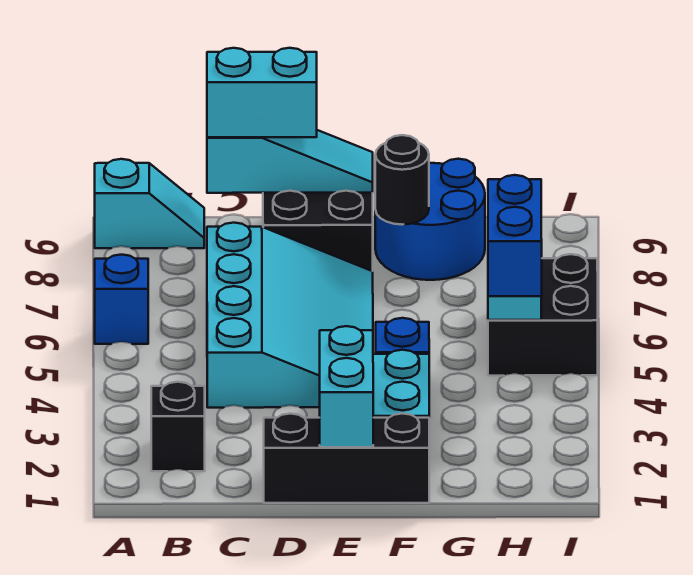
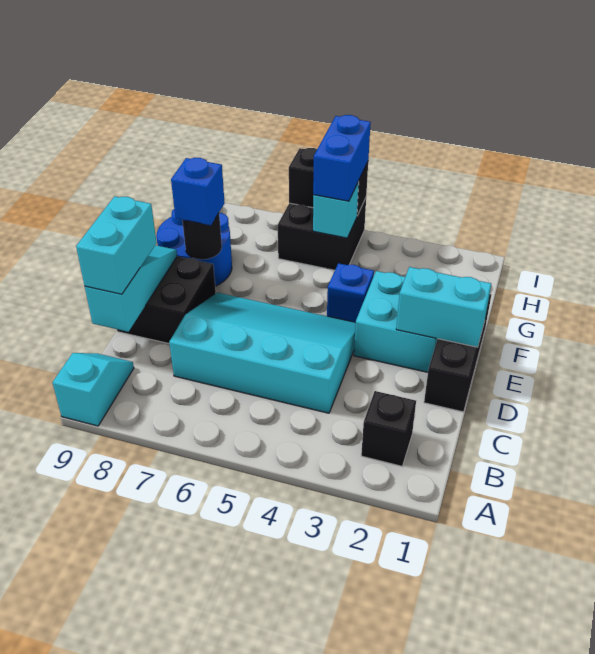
blue brick A6 level 1 -> blue brick F8 level 3
blue brick H4:H5 level 3 -> blue brick H5:I5 level 3
none -> black brick I5:I6 level 2

